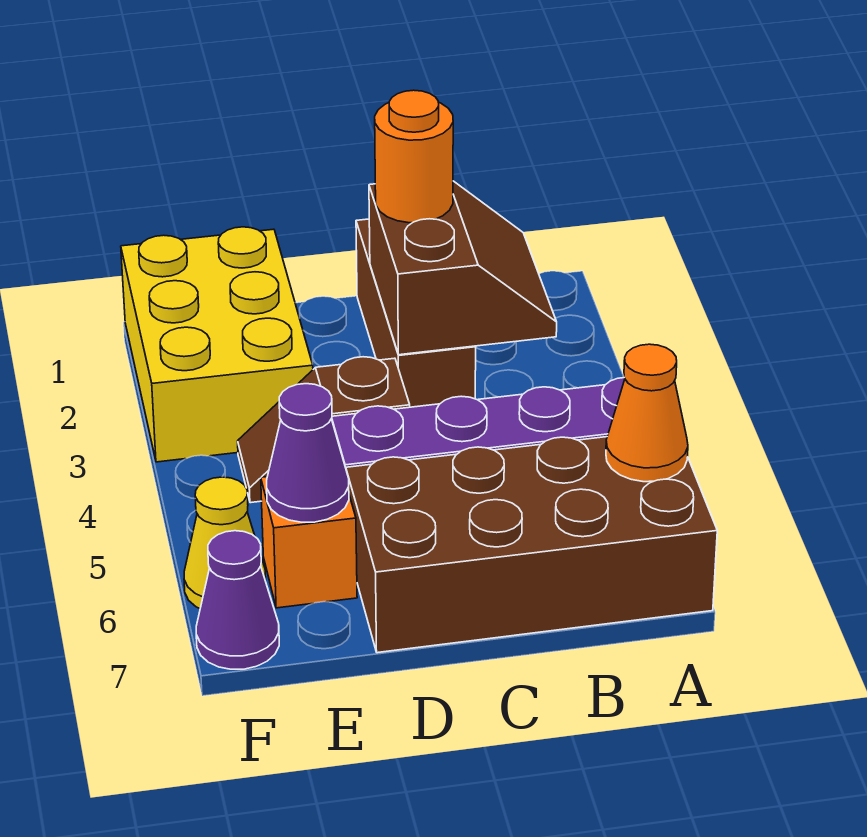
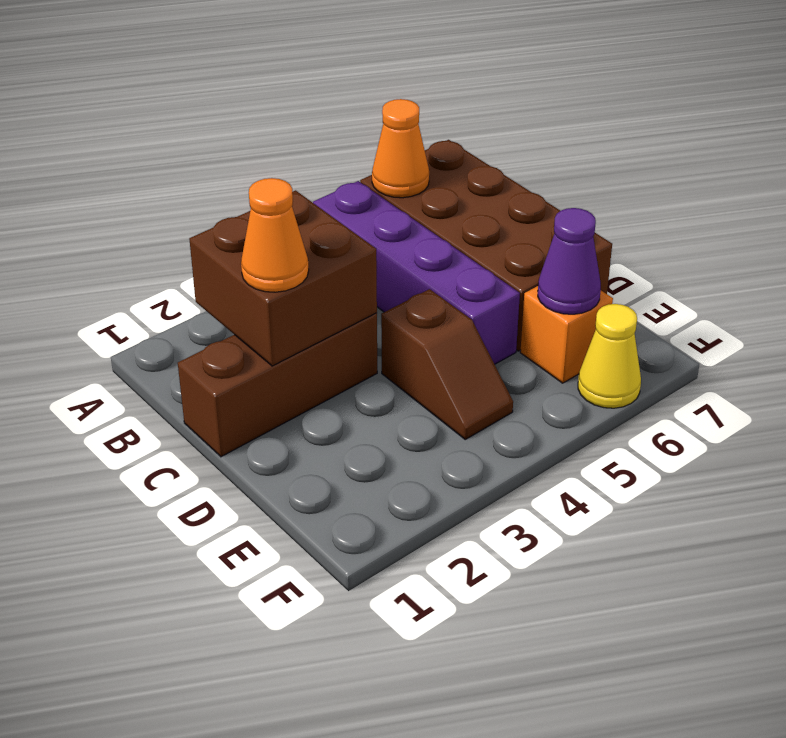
brown slope B2:C3 level 2 top C -> brown brick B2:C3 level 2
orange round brick C2 level 3 -> orange cone C2 level 3
yellow brick E1:F3 level 1 -> none
purple cone F7 level 1 -> none

